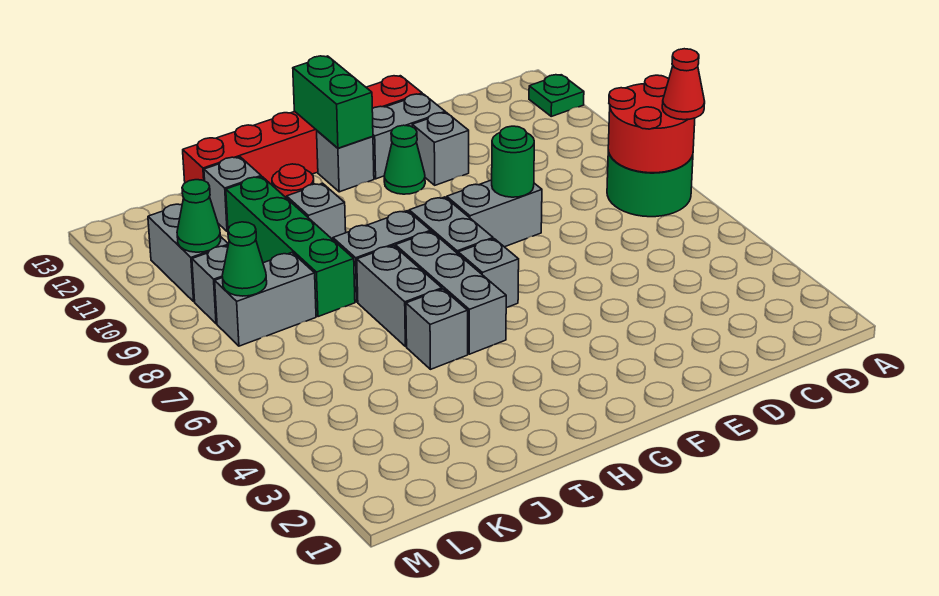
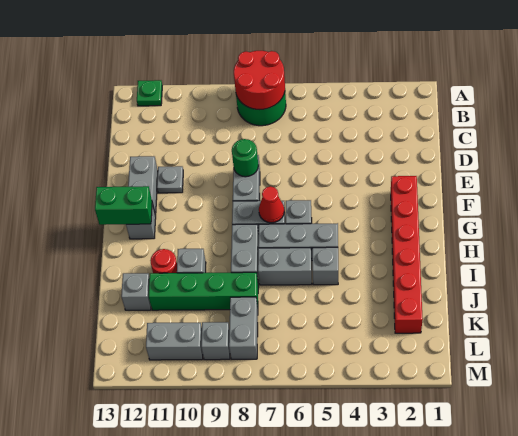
red cone A7 level 3 -> red cone G7 level 2
grey brick E11 level 1 -> grey plate E11 level 1
red brick E13:J13 level 1 -> red brick F2:K2 level 1
green cone F11 level 1 -> none
green cone L8 level 2 -> none
green cone L10 level 2 -> none

